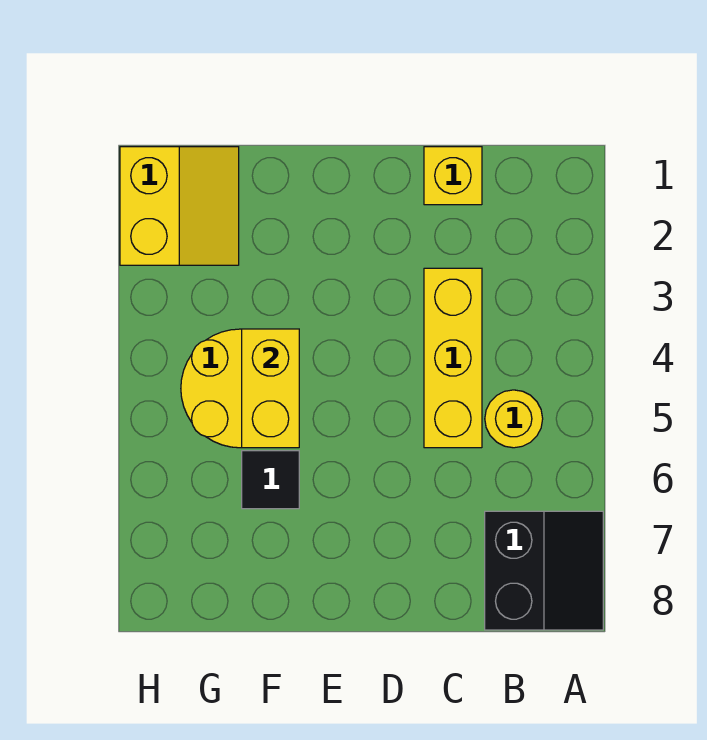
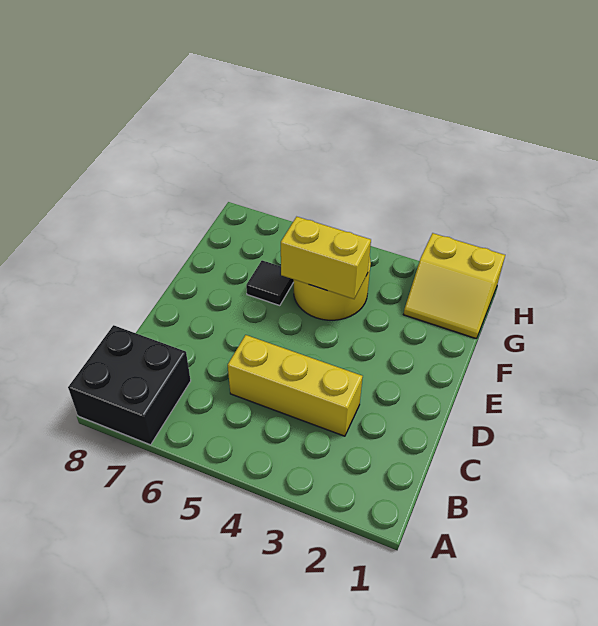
black slope A7:B8 level 1 top B -> black brick A7:B8 level 1
yellow round brick B5 level 1 -> none
yellow brick C1 level 1 -> none

